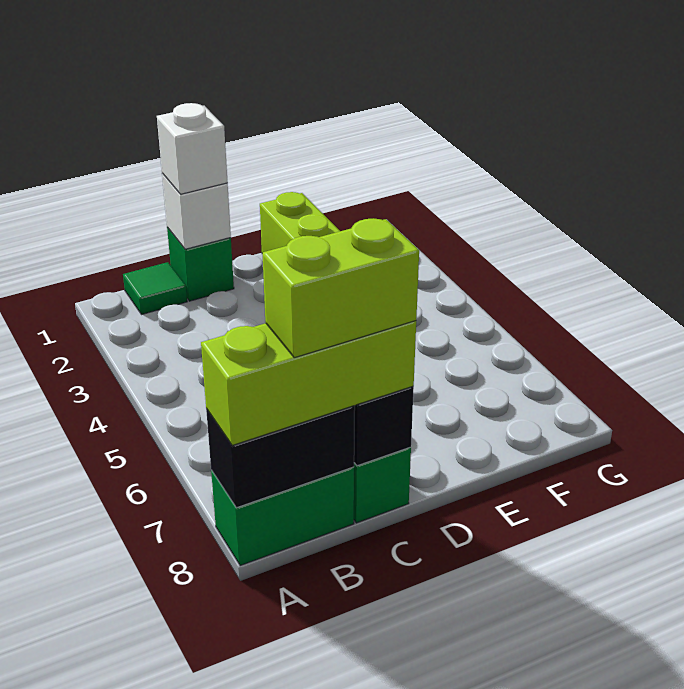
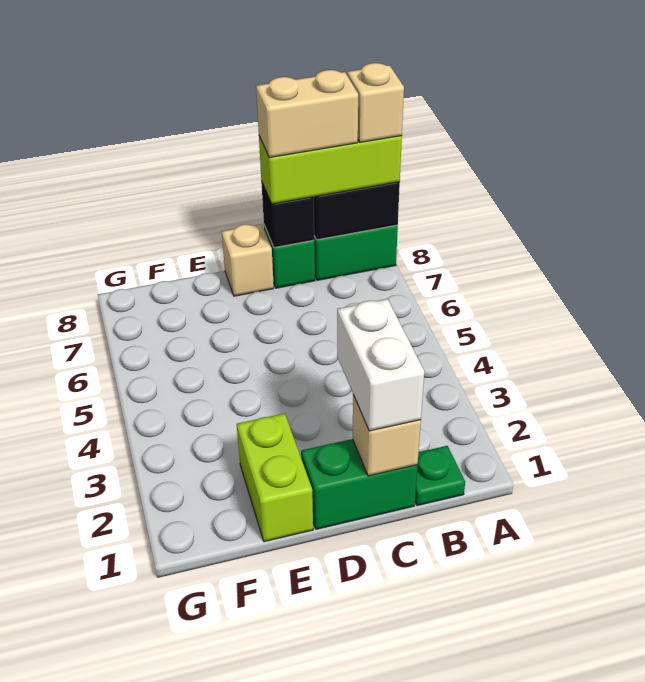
none -> tan brick A8 level 4
green tile B1 level 1 -> green plate B1 level 1
lime brick B8:C8 level 4 -> tan brick B8:C8 level 4
green brick C1 level 1 -> green brick C1:D1 level 1
white brick C1 level 2 -> tan brick C1 level 2
white brick C1 level 3 -> white brick C1:C2 level 3
none -> tan brick D8 level 1

